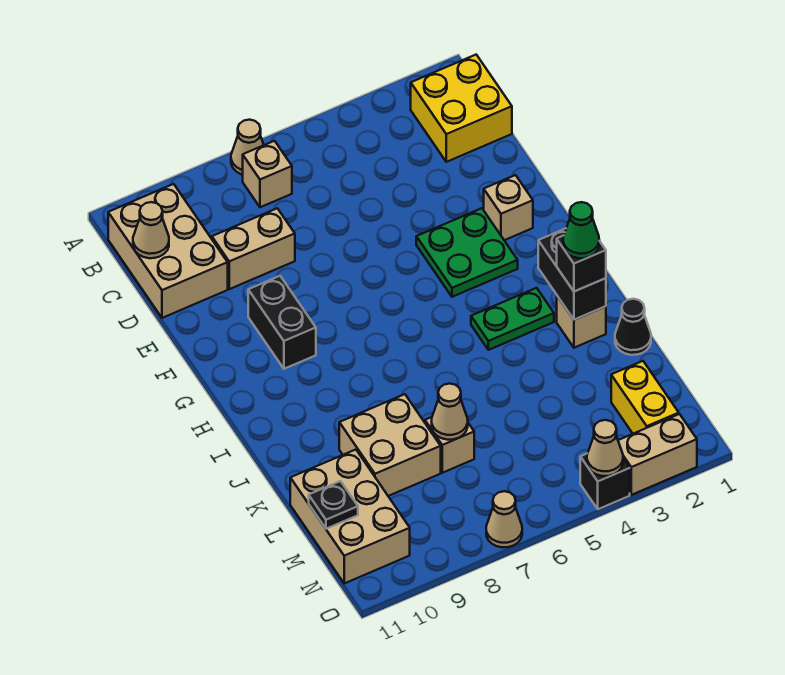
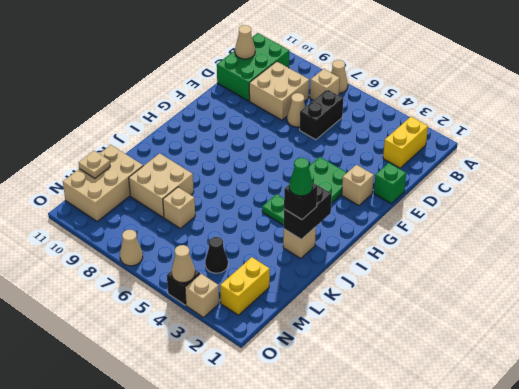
yellow brick B1:C2 level 1 -> yellow brick B2:C2 level 1
tan brick B10:D11 level 1 -> green brick B10:D11 level 1
tan brick D8:D9 level 1 -> tan brick C8:D9 level 1
none -> green brick E1 level 1
black brick F9:G9 level 1 -> black brick C6:D6 level 1
black cone K1 level 1 -> black cone M4 level 1
tan cone L7 level 2 -> tan cone D7 level 1
black plate M11 level 2 -> tan plate M11 level 2
tan brick O2:O3 level 1 -> tan brick O3 level 1

